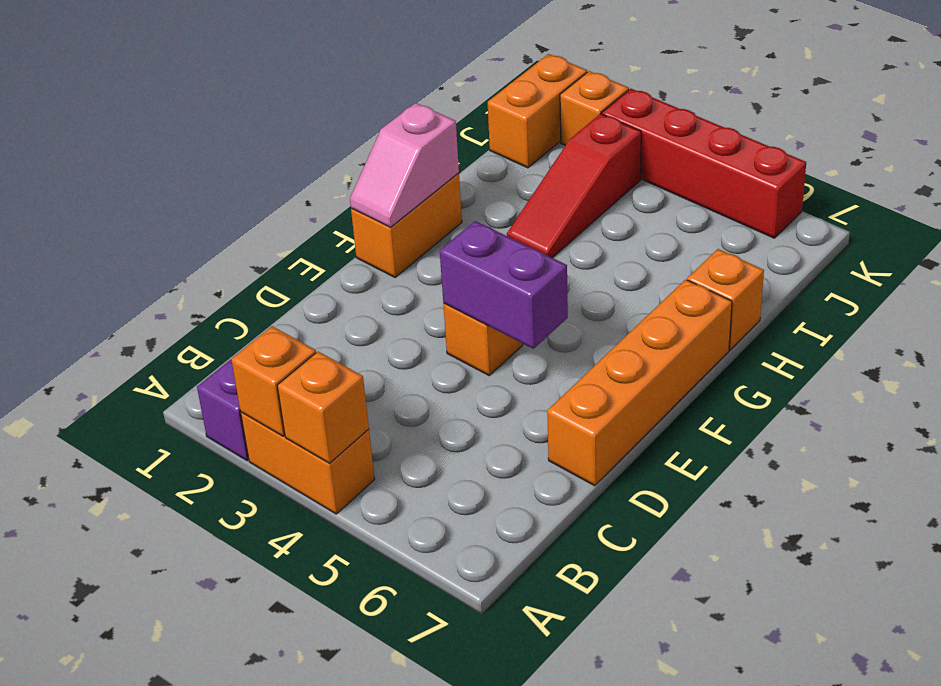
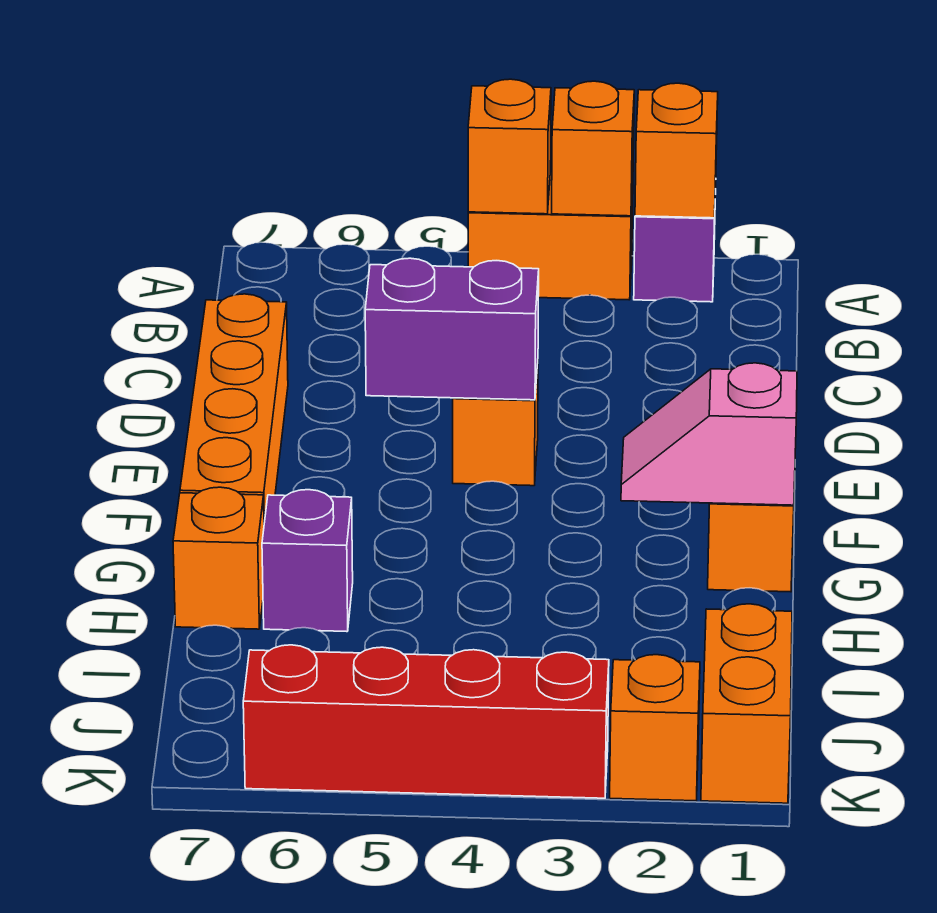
none -> orange brick A2 level 2
pink slope F1:G1 level 2 top G -> pink slope G1:G2 level 2 top 1
red slope H3:J3 level 1 top J -> none
none -> purple brick H6 level 1

